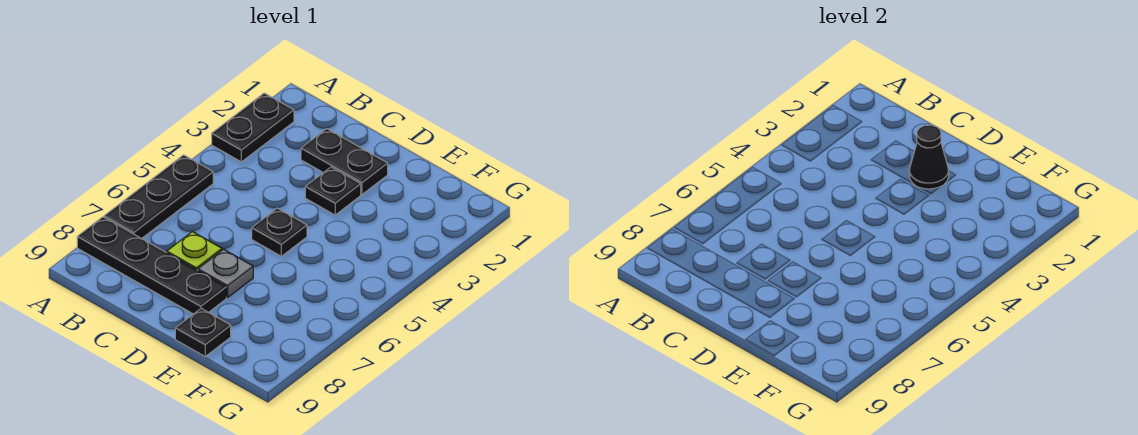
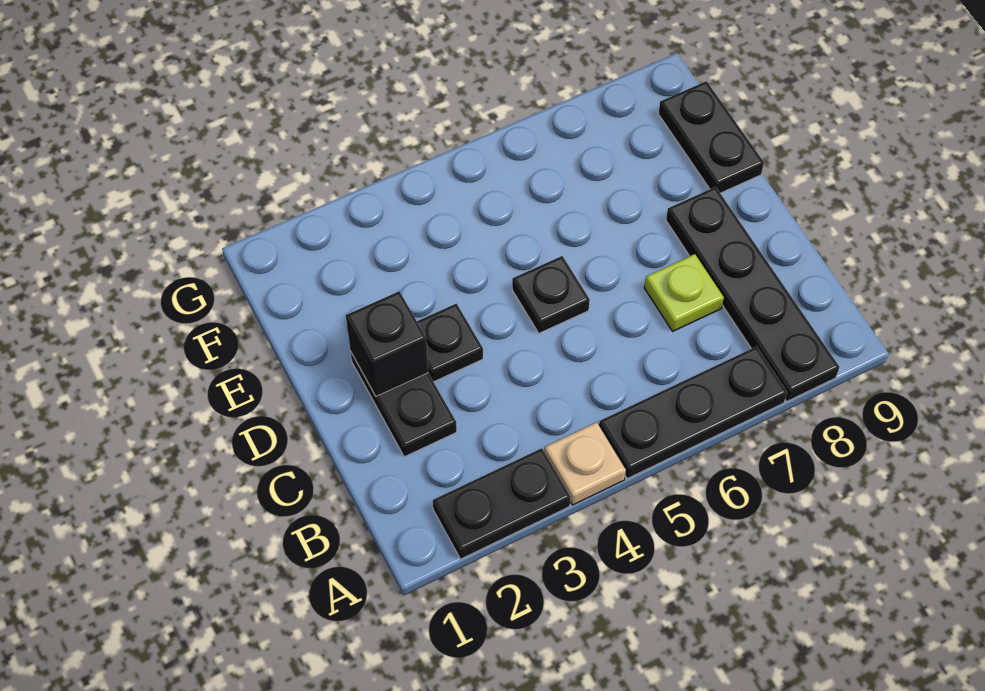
none -> tan plate A4 level 1
black cone D2 level 2 -> black brick D2 level 2
grey plate D7 level 1 -> none
black plate E9 level 1 -> black plate E9:F9 level 1

